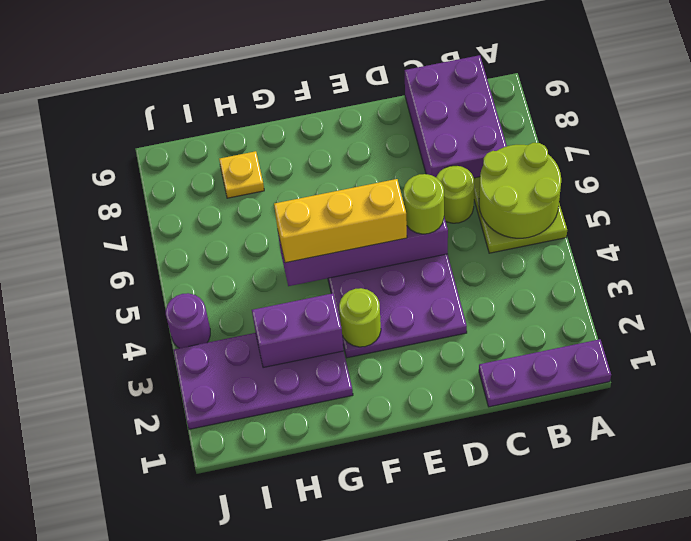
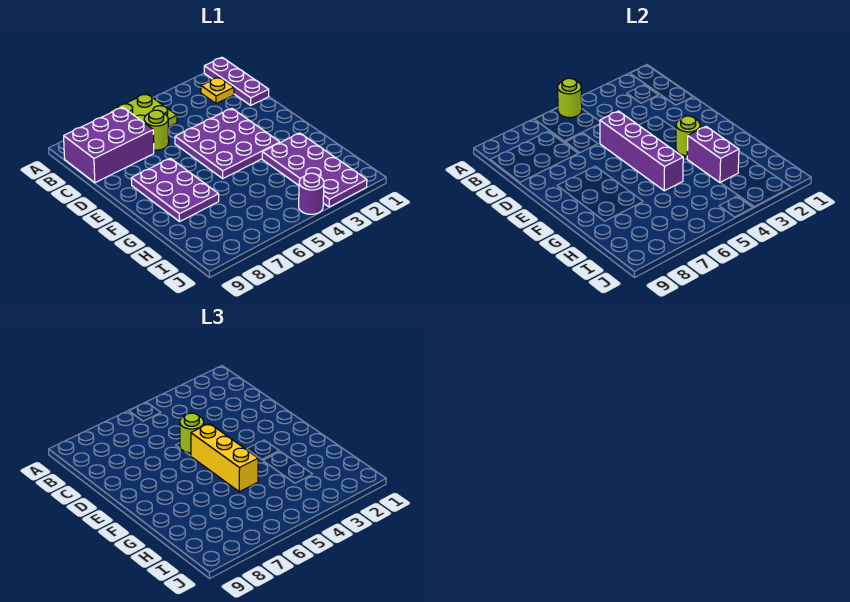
lime round brick A5:B6 level 2 -> lime round brick A5 level 2
none -> purple plate E7:G8 level 1
yellow plate H8 level 1 -> yellow plate B2 level 1

